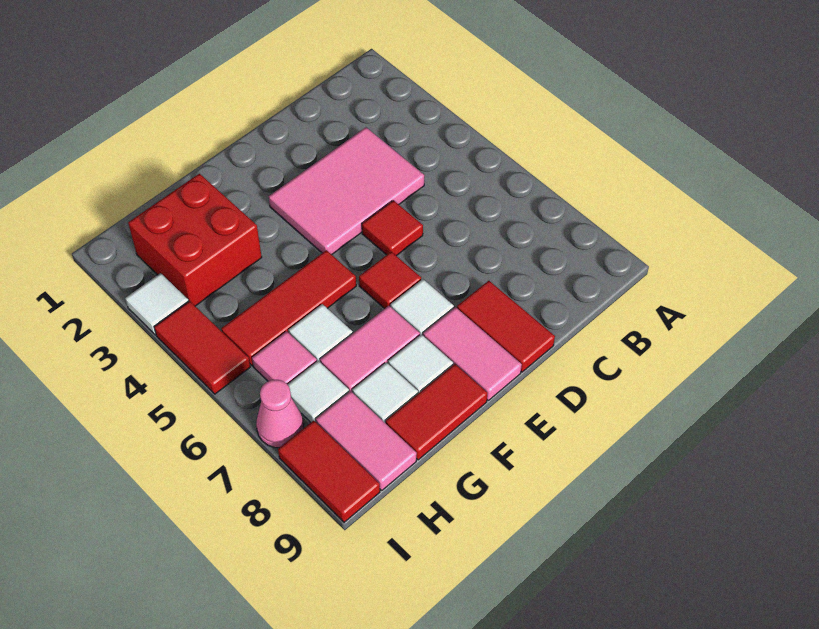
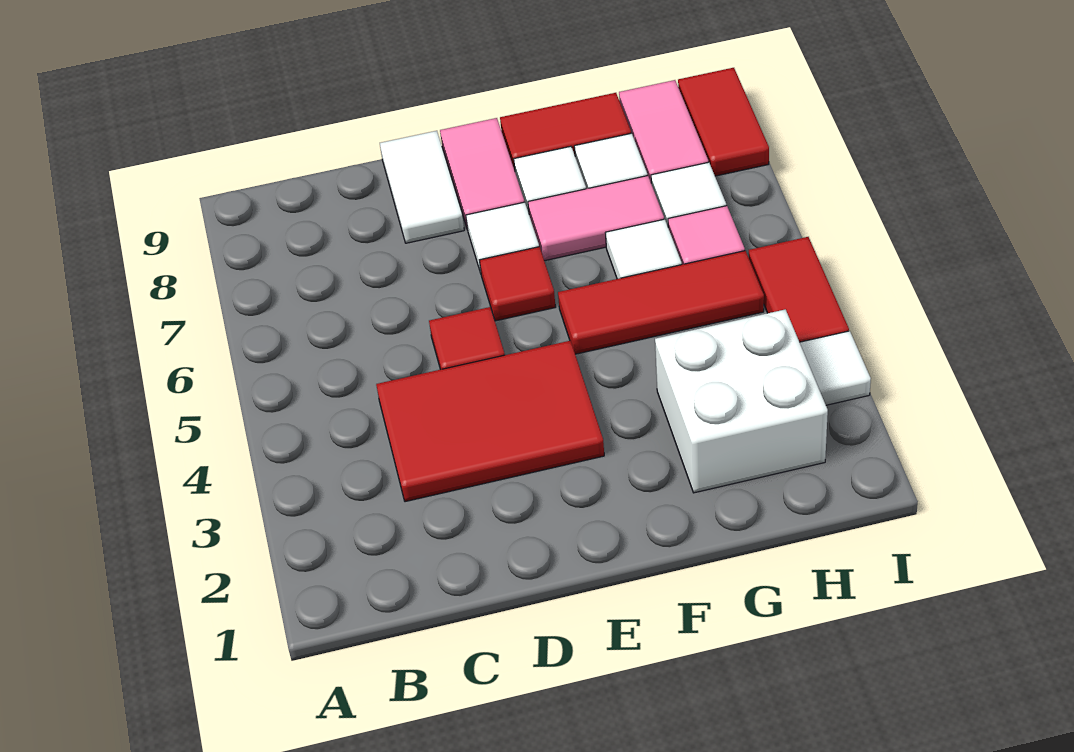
pink tile C3:E4 level 1 -> red tile C3:E4 level 1
red tile D8:D9 level 1 -> white tile D8:D9 level 1
red brick G2:H3 level 1 -> white brick G2:H3 level 1
pink cone I7 level 1 -> none

